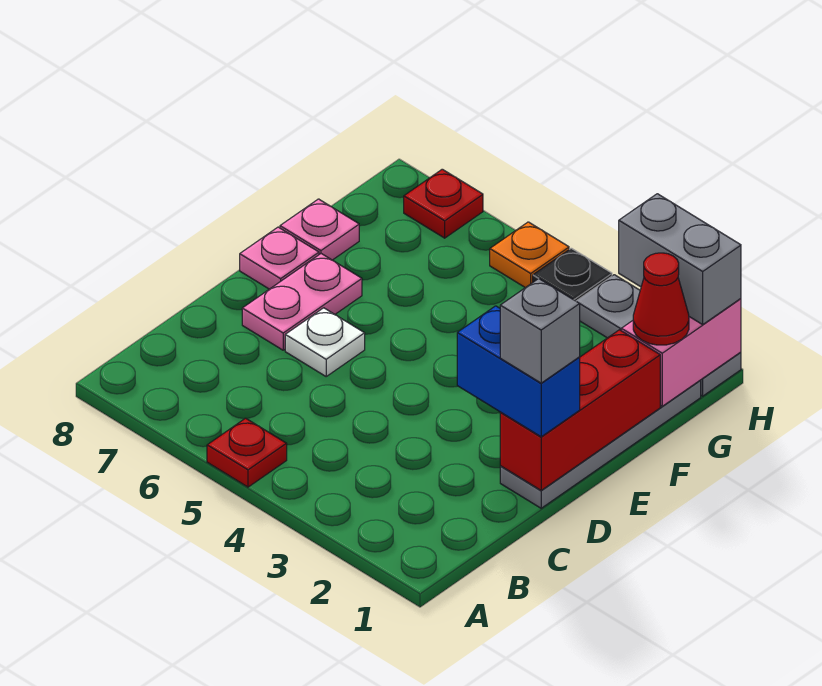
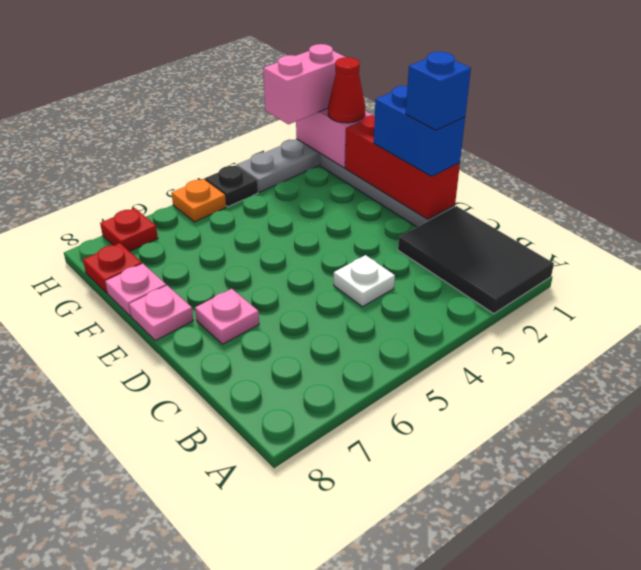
none -> black tile A1:C2 level 1
red plate A5 level 1 -> red plate G8 level 1
blue brick D1:D2 level 3 -> blue brick D1:E1 level 3
grey brick D1 level 4 -> blue brick D1 level 4
white plate D6 level 1 -> white plate C4 level 1
pink plate D7:E7 level 1 -> pink plate D7 level 1
grey brick H1:H2 level 3 -> pink brick H1:H2 level 3

